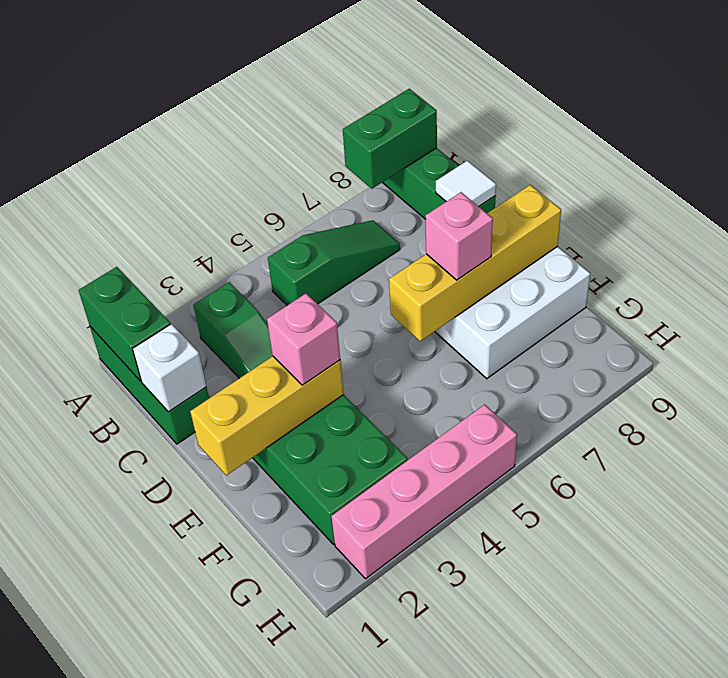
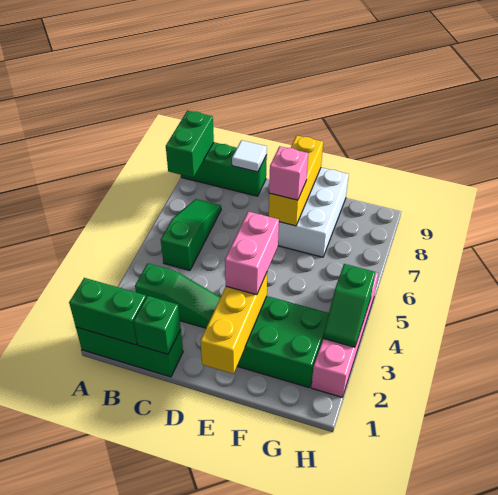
white brick C1 level 2 -> green brick C1 level 2
pink brick E3 level 3 -> pink brick E3:E4 level 3
yellow brick E6:E9 level 2 -> yellow brick E7:E9 level 2
none -> green slope H3:H4 level 2 top 4

